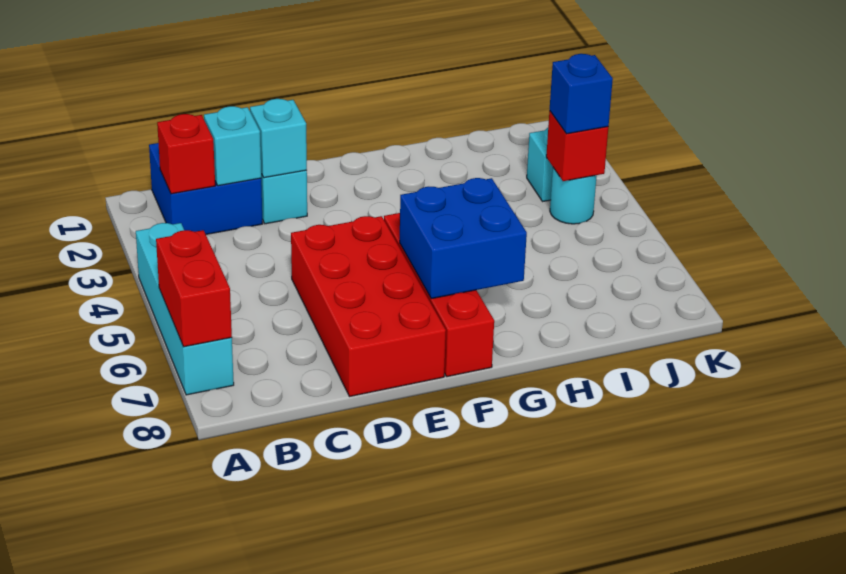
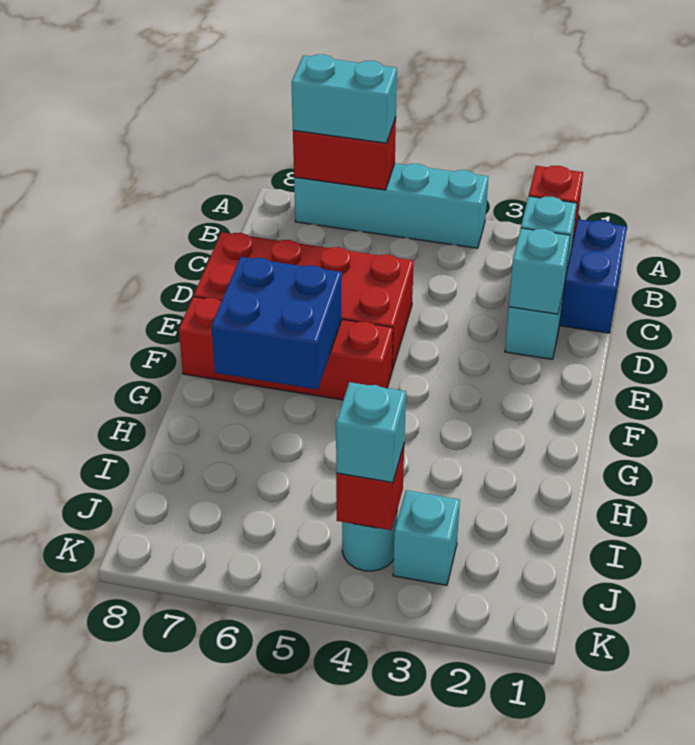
none -> cyan brick A6:A7 level 3
blue brick J4 level 3 -> cyan brick J4 level 3

